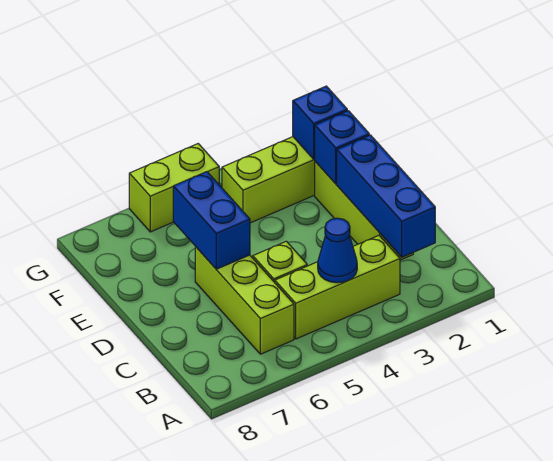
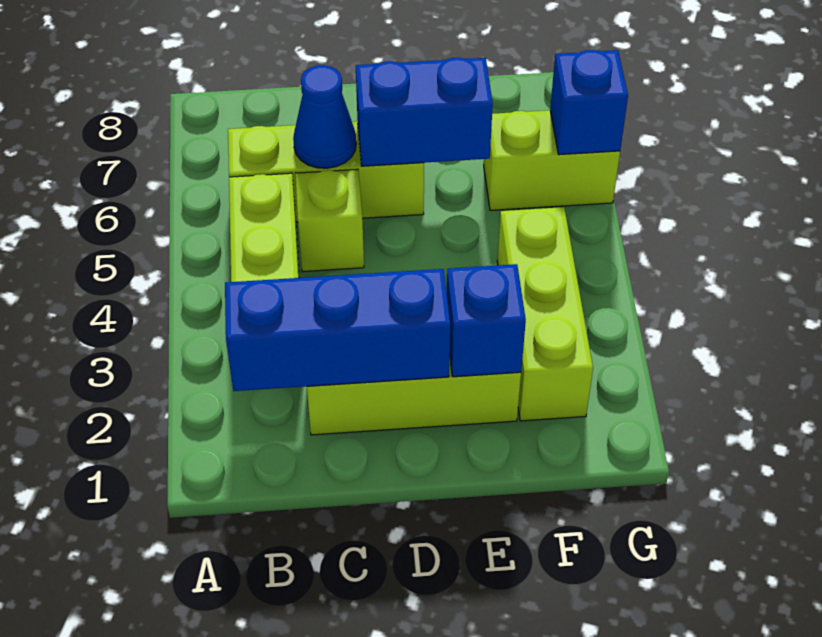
blue cone B4 level 2 -> blue cone C6 level 2
blue brick F2 level 2 -> blue brick G6 level 2
lime brick G5:G6 level 1 -> lime brick F6:G6 level 1

